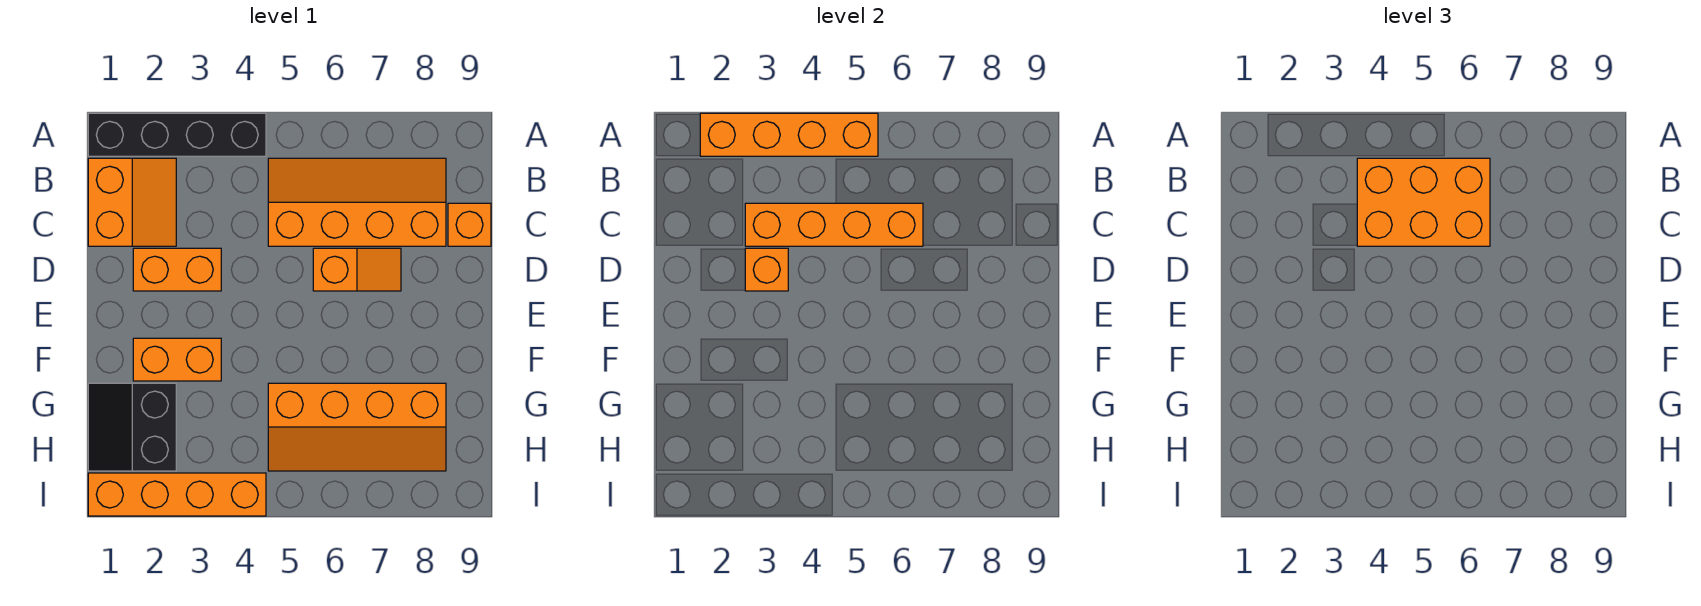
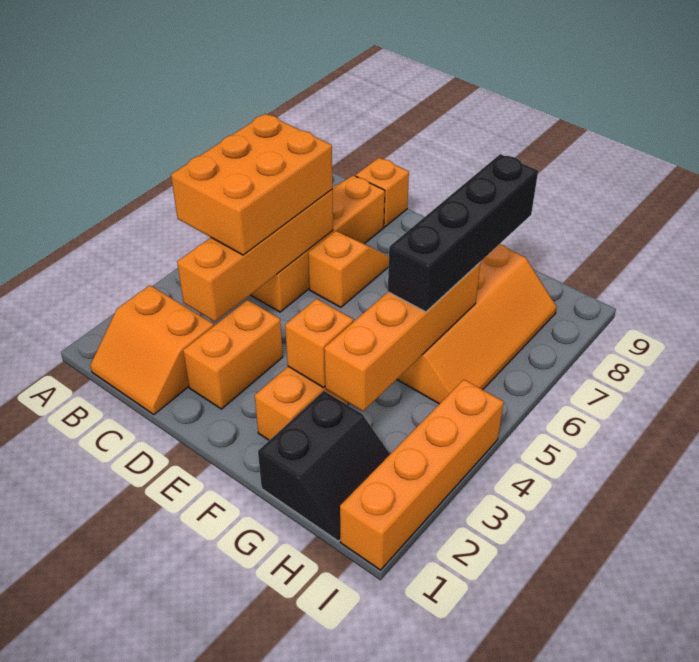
black brick A1:A4 level 1 -> black brick G5:G8 level 3
orange brick A2:A5 level 2 -> orange brick G3:G6 level 2
orange slope B1:C2 level 1 top 1 -> orange slope B1:C2 level 1 top 2
orange brick D3 level 2 -> orange brick F3 level 2
black slope G1:H2 level 1 top 2 -> black slope G1:H2 level 1 top G

